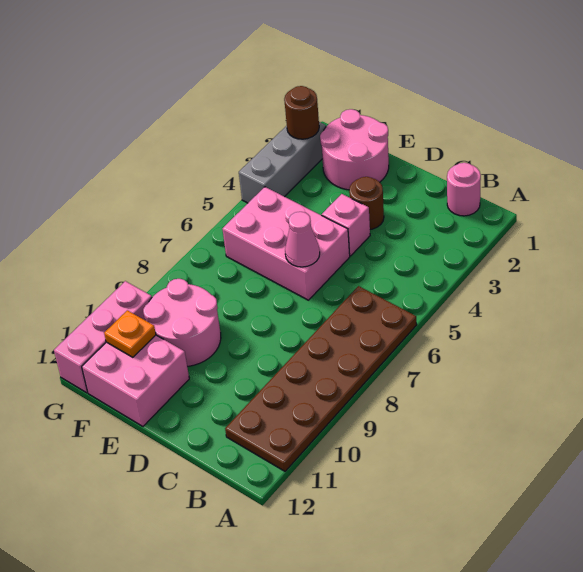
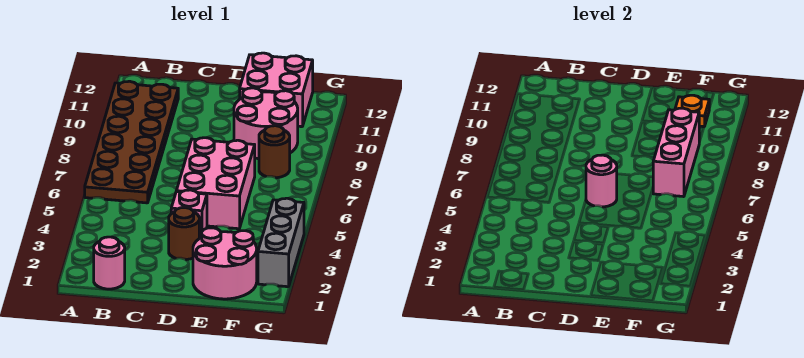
pink brick D5:F6 level 1 -> pink brick D5:E7 level 1
pink cone D6 level 2 -> pink round brick D6 level 2
brown round brick G2 level 2 -> brown round brick F8 level 1
pink brick G10:G12 level 1 -> pink brick F7:F9 level 2

